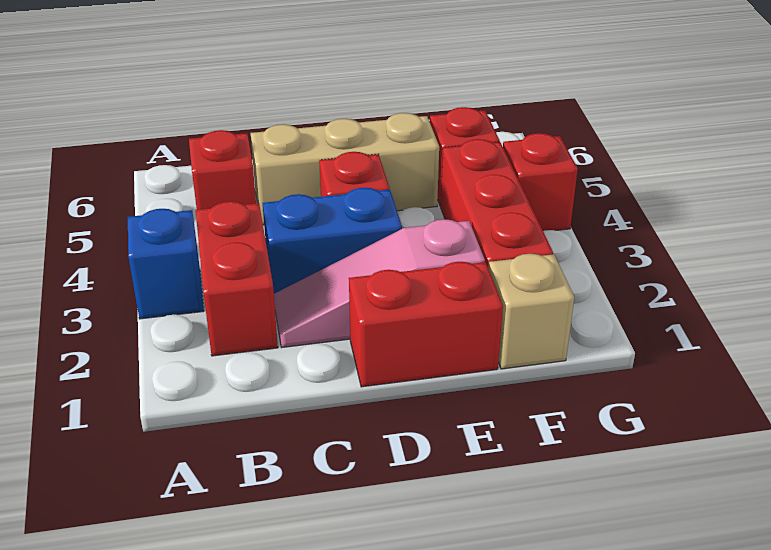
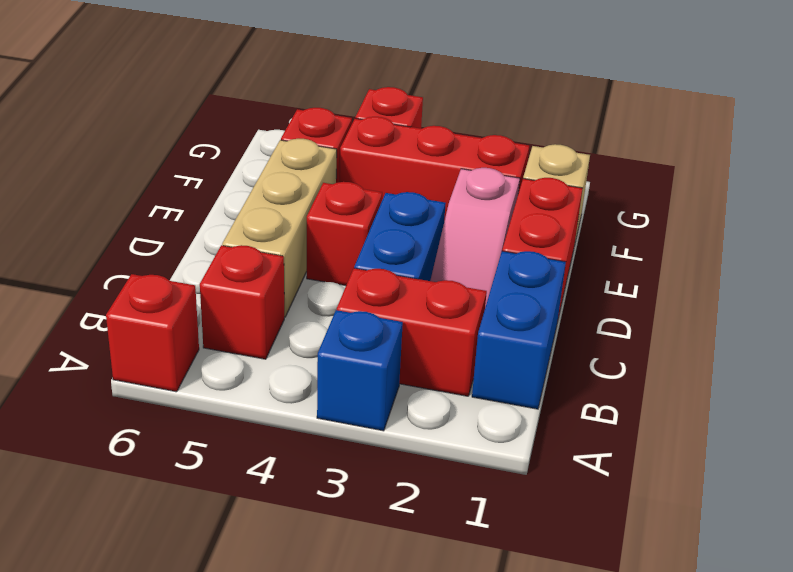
none -> red brick A6 level 1
none -> blue brick B1:C1 level 1

